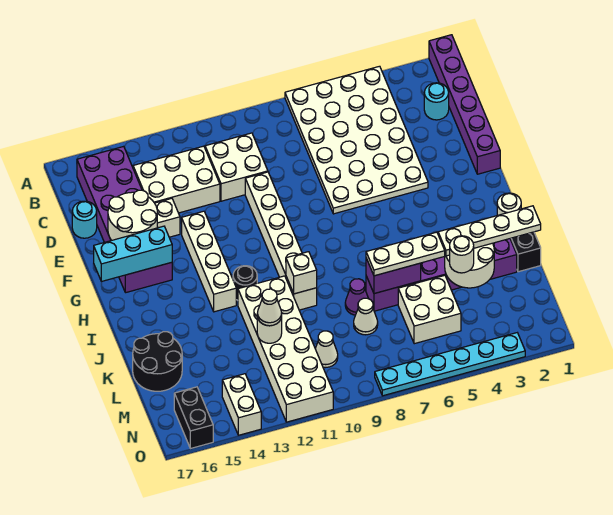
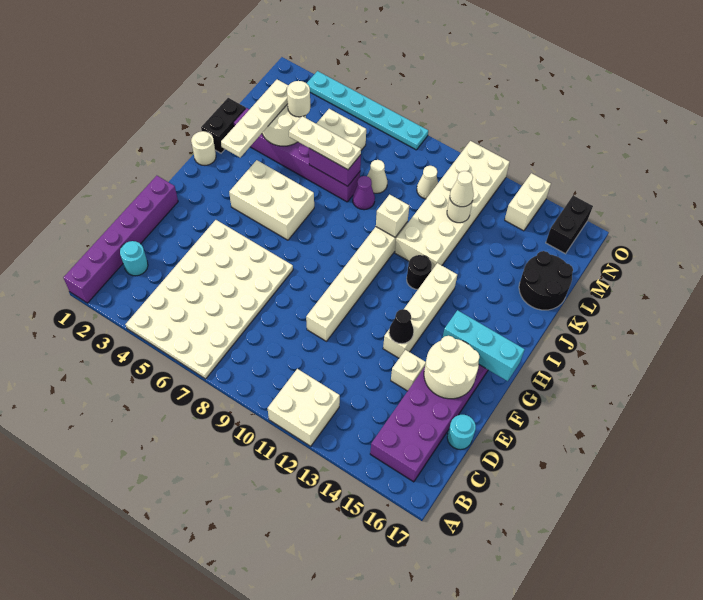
white brick C10:D11 level 1 -> white brick A11:B12 level 1
white brick C12:D14 level 1 -> white brick H4:I6 level 1
none -> black cone F13 level 2
white plate K1:K4 level 3 -> white plate I3:L3 level 3

